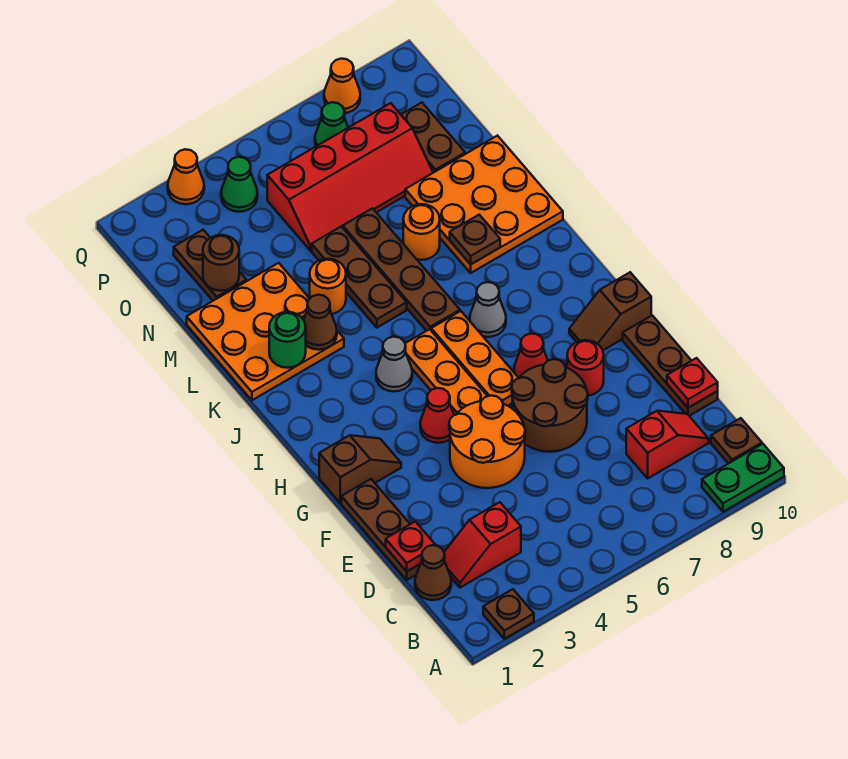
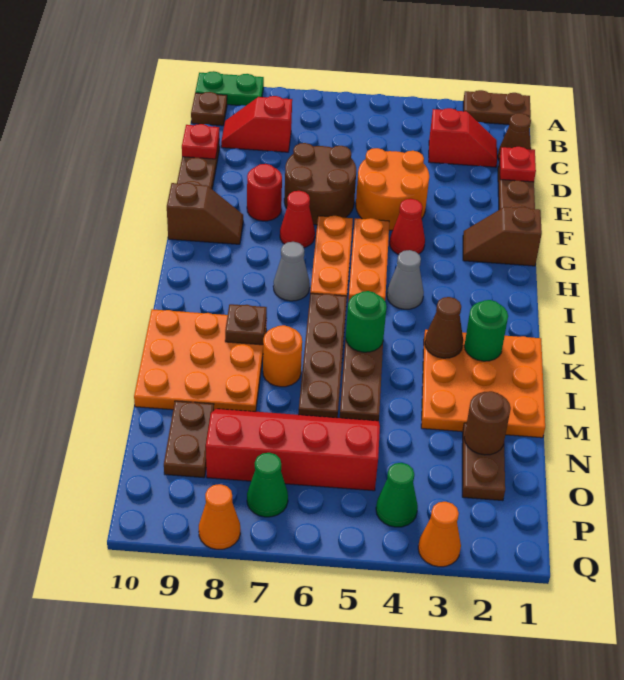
brown plate A2 level 1 -> brown plate A1:A2 level 1
none -> green round brick K5 level 2
orange round brick L4 level 1 -> none

